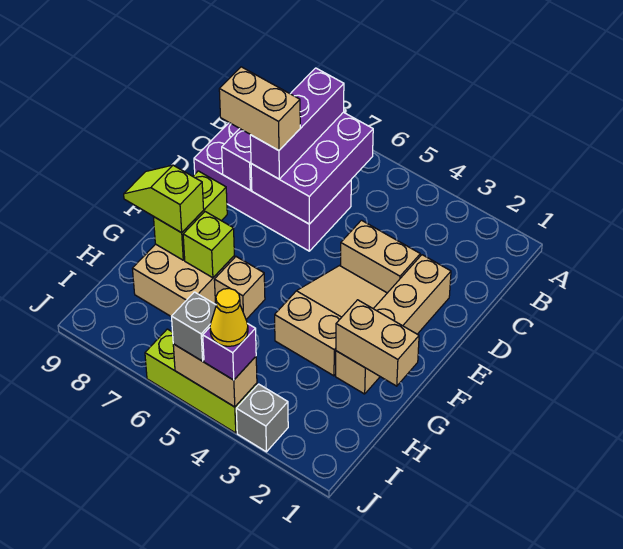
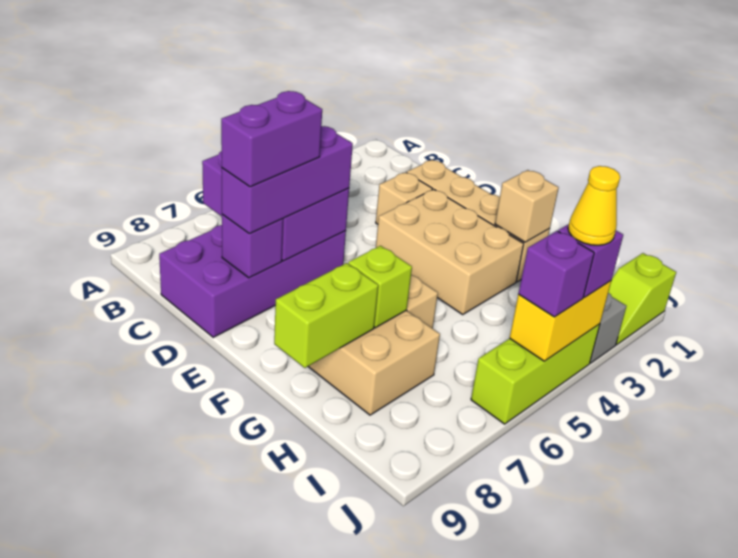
purple brick B7:D7 level 3 -> purple brick D6:D8 level 3
tan brick D3:D4 level 1 -> tan brick D3 level 1
tan brick D7:D8 level 4 -> purple brick D7:D8 level 4
tan slope E3:G4 level 1 top G -> tan brick E3:G4 level 1
lime brick F8:G8 level 2 -> lime brick G8:G9 level 2
tan brick G1:G2 level 2 -> tan brick G2 level 2
lime slope G8:G9 level 3 top 8 -> lime slope J1:J2 level 1 top 1
tan brick J4:J5 level 2 -> yellow brick J4:J5 level 2
grey brick J5 level 3 -> purple brick J5 level 3

